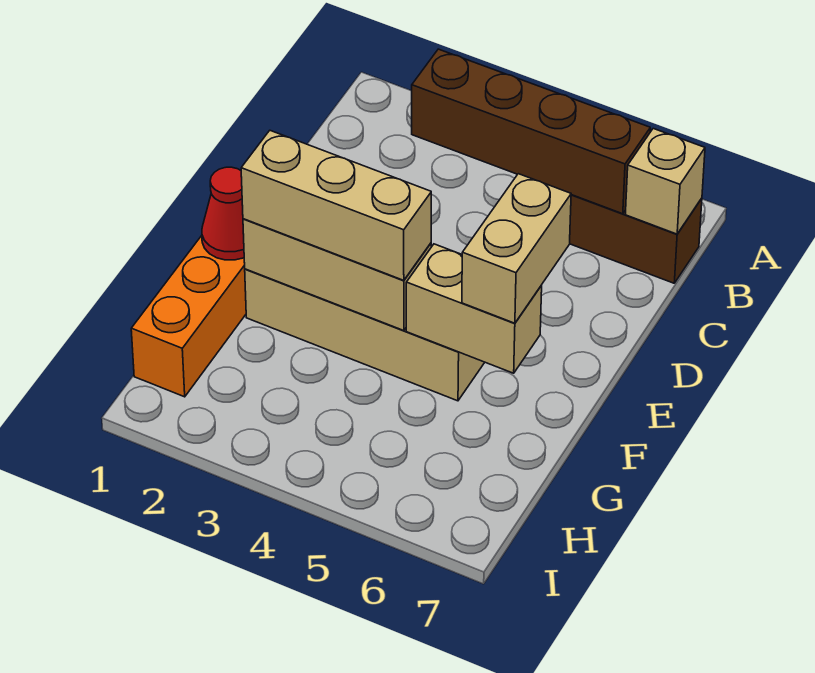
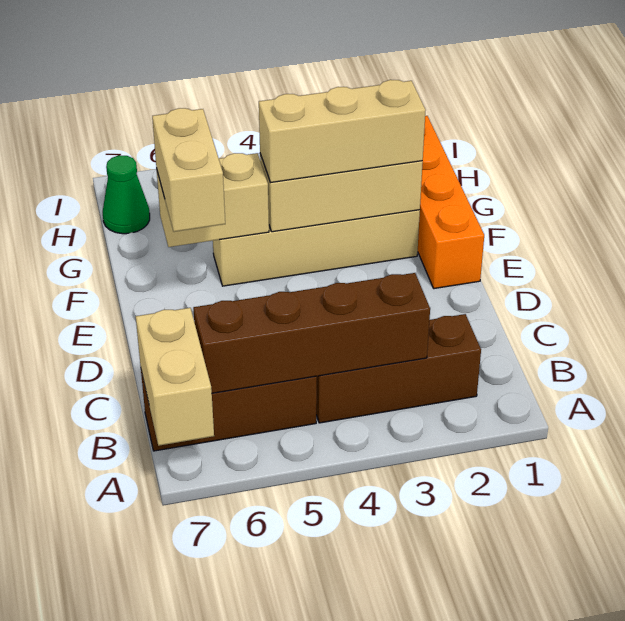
none -> brown brick B2:B4 level 1
tan brick B7 level 2 -> tan brick A7:B7 level 2
red cone F1 level 2 -> none
none -> green cone H7 level 1

